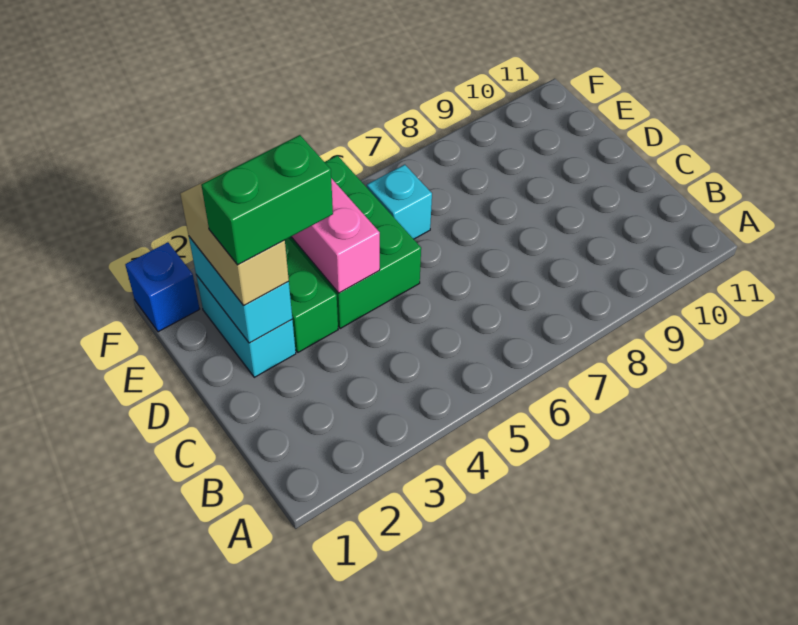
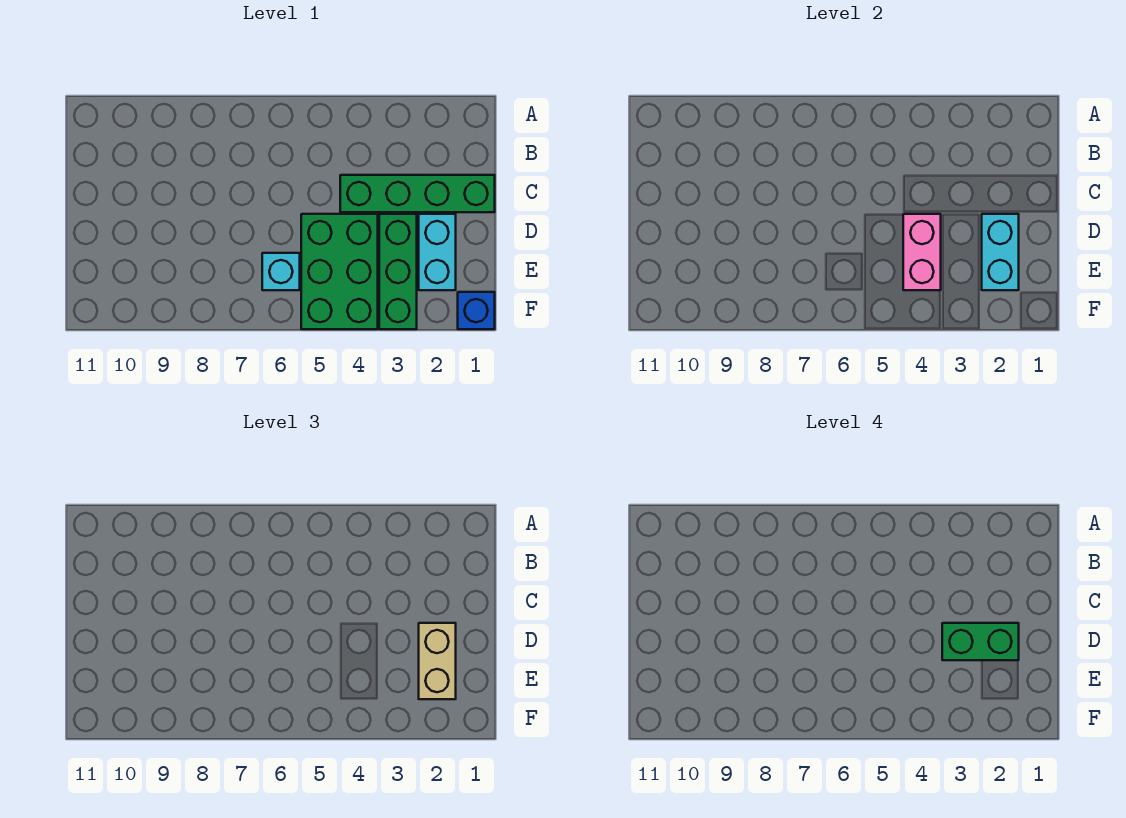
none -> green brick C1:C4 level 1

